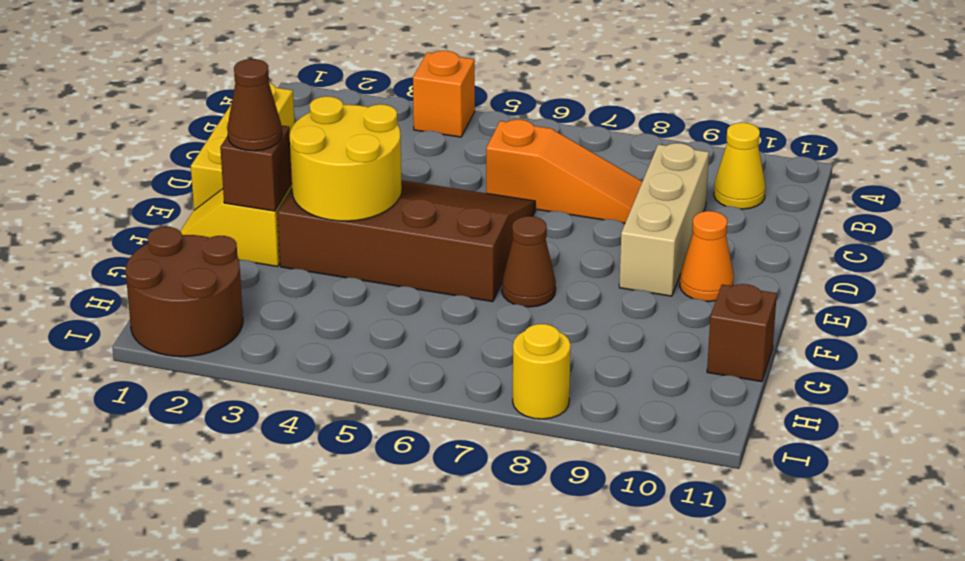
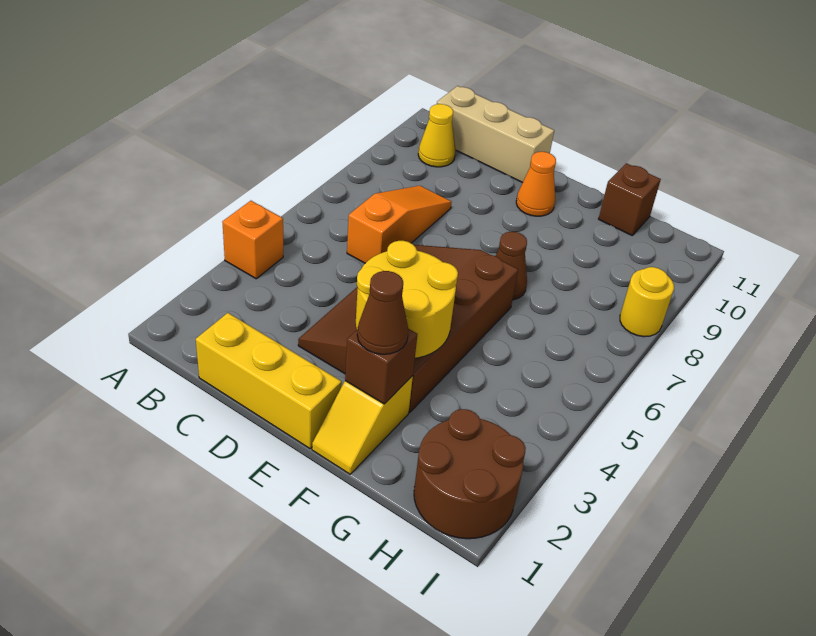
tan brick C9:E9 level 1 -> tan brick B11:D11 level 1

